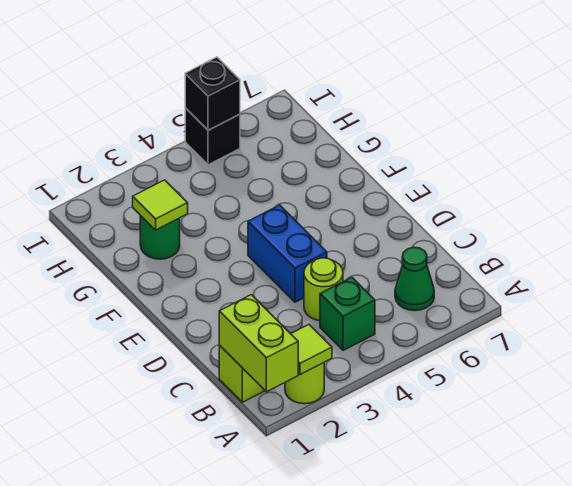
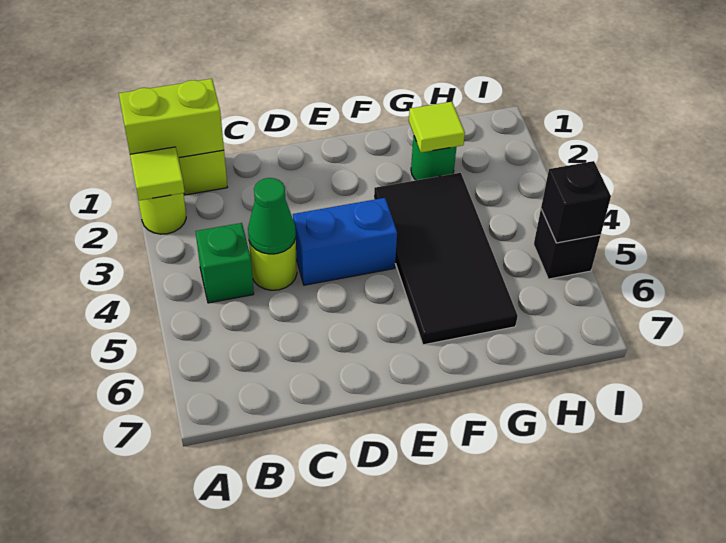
green cone B6 level 1 -> green cone C4 level 2
none -> black tile F3:G6 level 1

